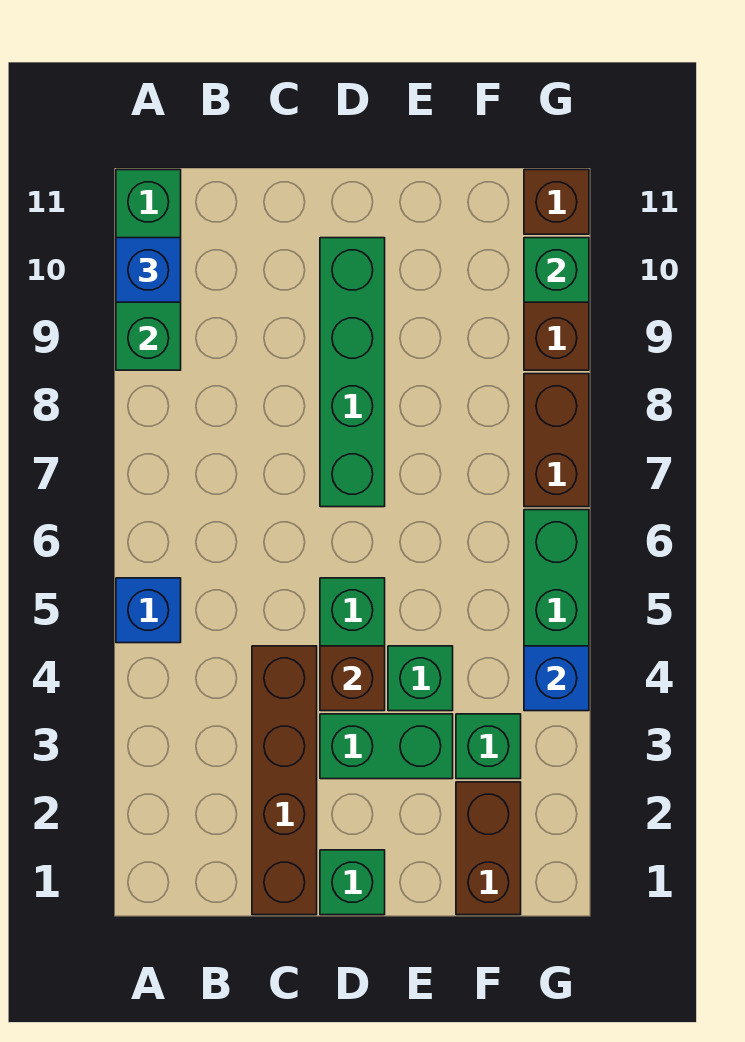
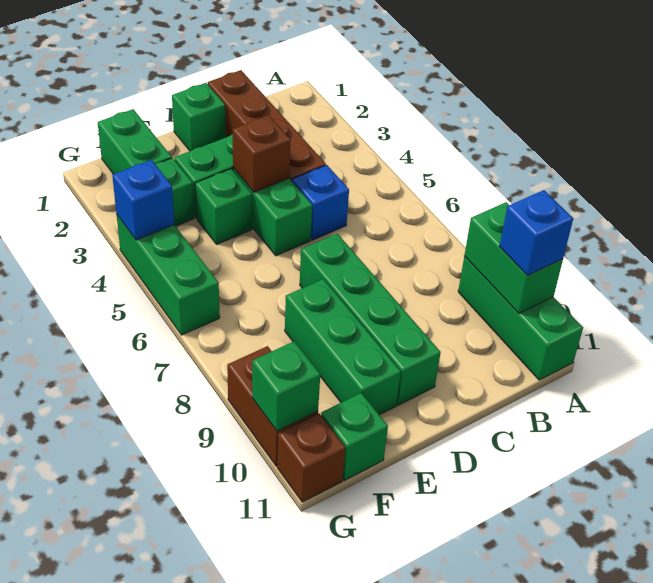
blue brick A5 level 1 -> blue brick C5 level 1
none -> green brick E8:E10 level 1
brown brick F1:F2 level 1 -> green brick F1:F2 level 1
none -> green brick F11 level 1
brown brick G7:G8 level 1 -> none

